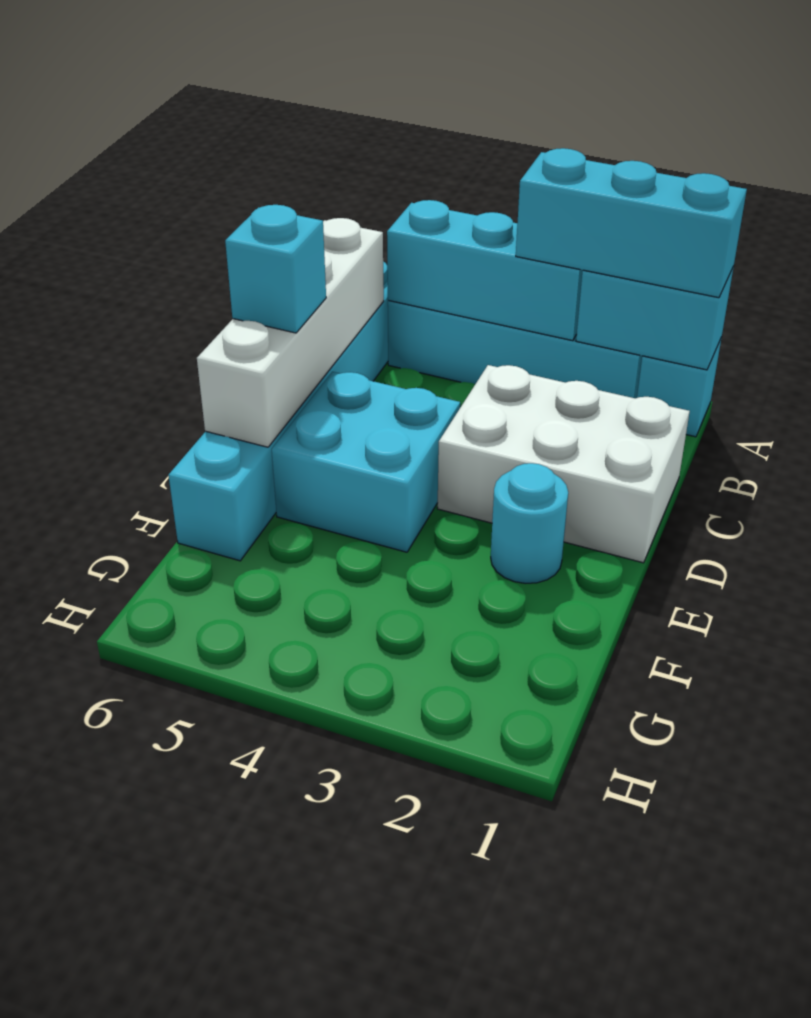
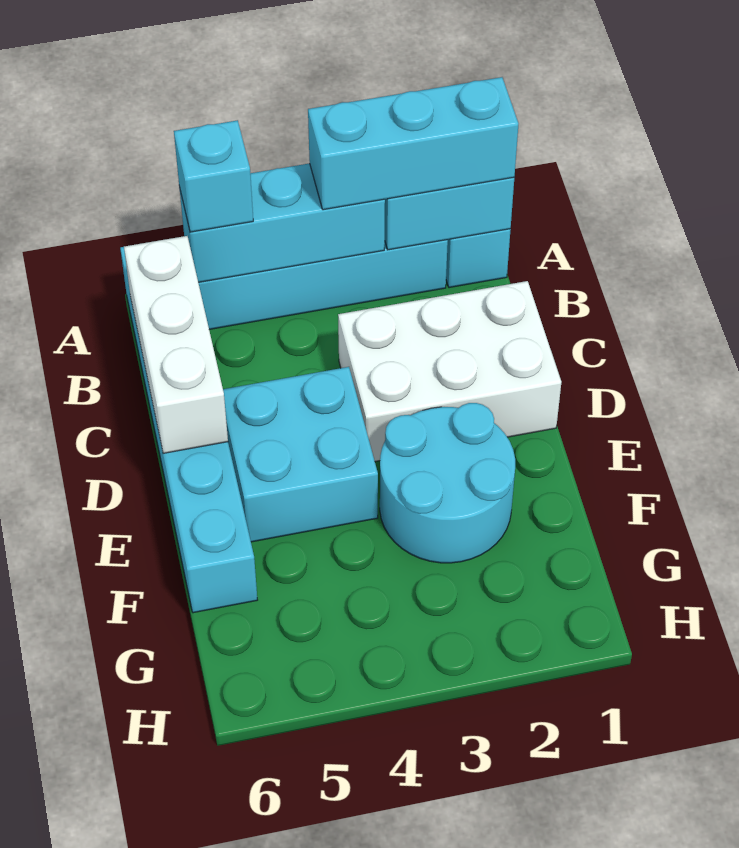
white brick B6:E6 level 2 -> white brick B6:D6 level 2
cyan brick D6 level 3 -> cyan brick A5 level 3
cyan round brick E2 level 1 -> cyan round brick E2:F3 level 1

